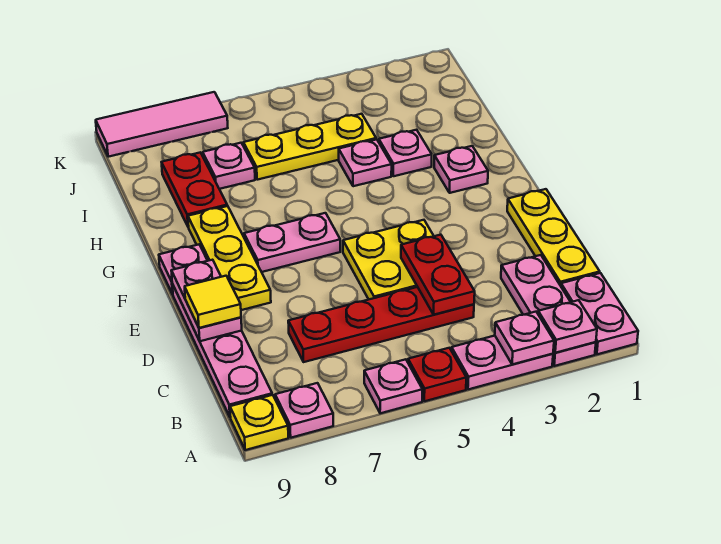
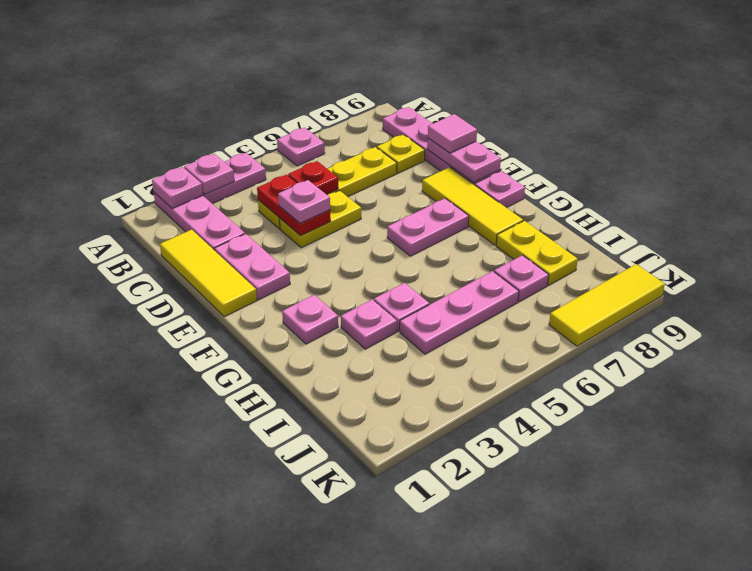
pink plate A1:B1 level 1 -> pink plate D2:E2 level 1
red plate A5 level 1 -> red plate C5 level 2
pink plate A8 level 1 -> pink plate D4 level 3
yellow plate A9 level 1 -> yellow plate C8 level 1
yellow plate C1:E1 level 1 -> yellow tile C1:E1 level 1
red plate C4:C7 level 1 -> yellow plate C4:C7 level 1
yellow plate D4:E5 level 1 -> yellow plate D4:D5 level 1
yellow tile D9 level 3 -> pink tile D9 level 3
yellow plate E8:G8 level 1 -> yellow tile E8:G8 level 1
red plate H8:I8 level 1 -> yellow plate H8:I8 level 1
yellow plate I4:I6 level 1 -> pink plate I4:I6 level 1
pink tile K7:K9 level 1 -> yellow tile K7:K9 level 1

